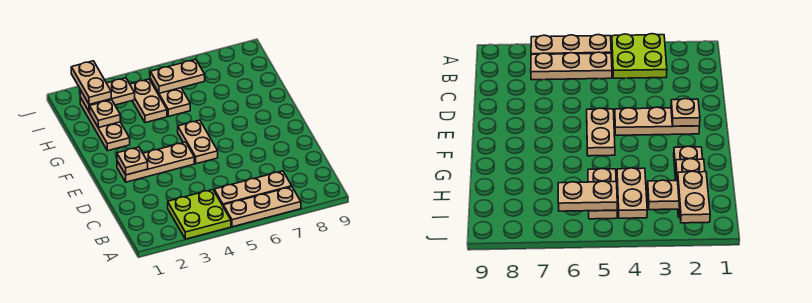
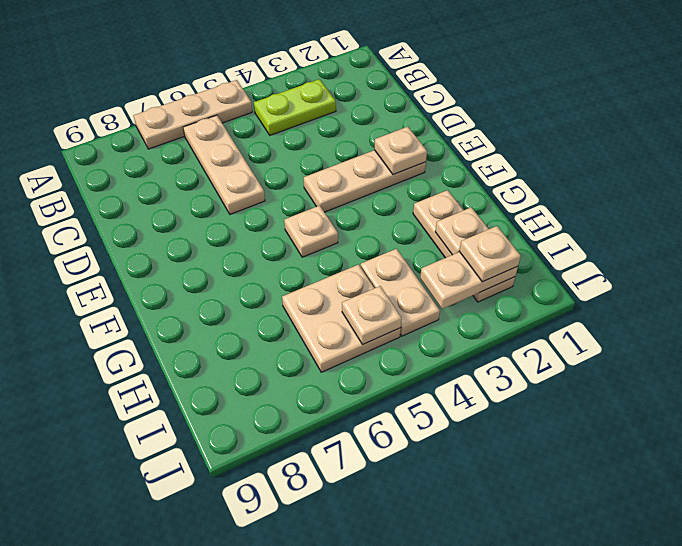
lime plate A3:B4 level 1 -> lime plate B3:B4 level 1
tan plate B5:B7 level 1 -> tan plate B6:D6 level 1
tan plate E5:F5 level 1 -> tan plate F5 level 1
tan plate H5:I5 level 1 -> tan plate H5:I6 level 1
tan plate I2:J2 level 3 -> tan plate I2 level 3
tan plate I5:I6 level 2 -> tan plate I5 level 2

